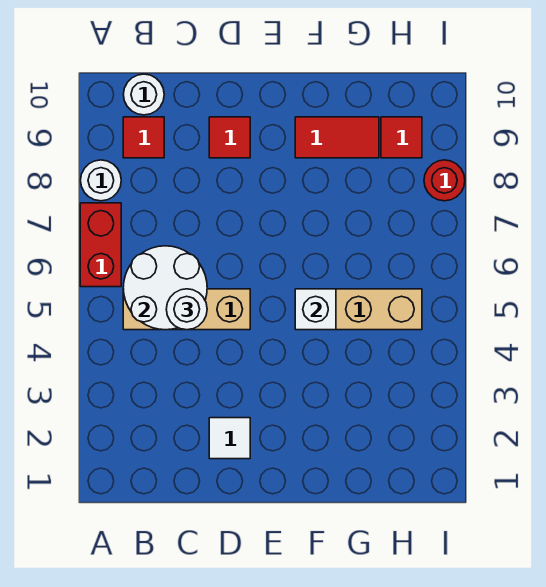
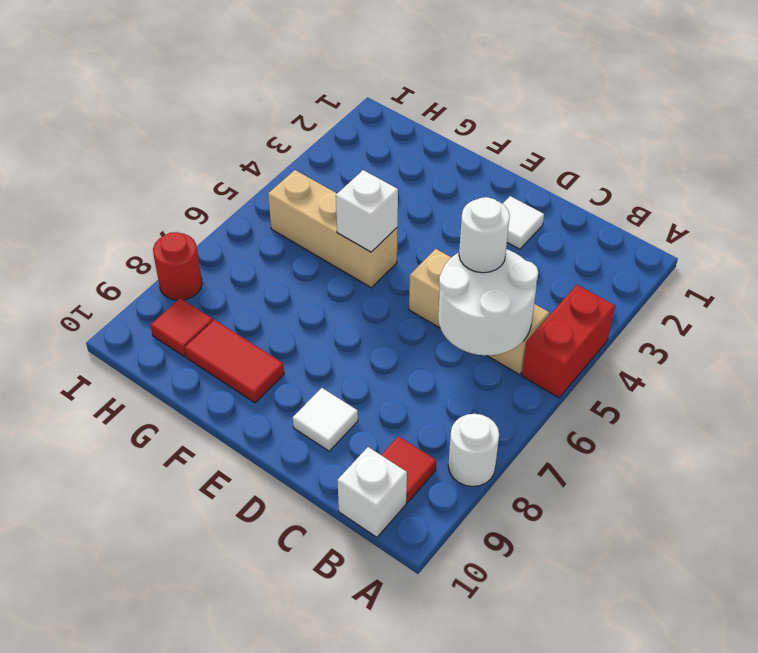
red brick A6:A7 level 1 -> red brick A4:A5 level 1
white round brick B10 level 1 -> white brick B10 level 1
red tile D9 level 1 -> white tile D9 level 1

